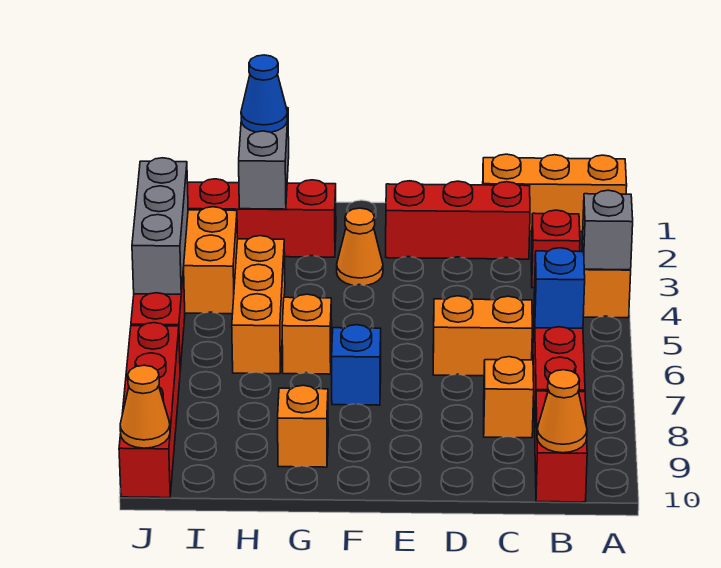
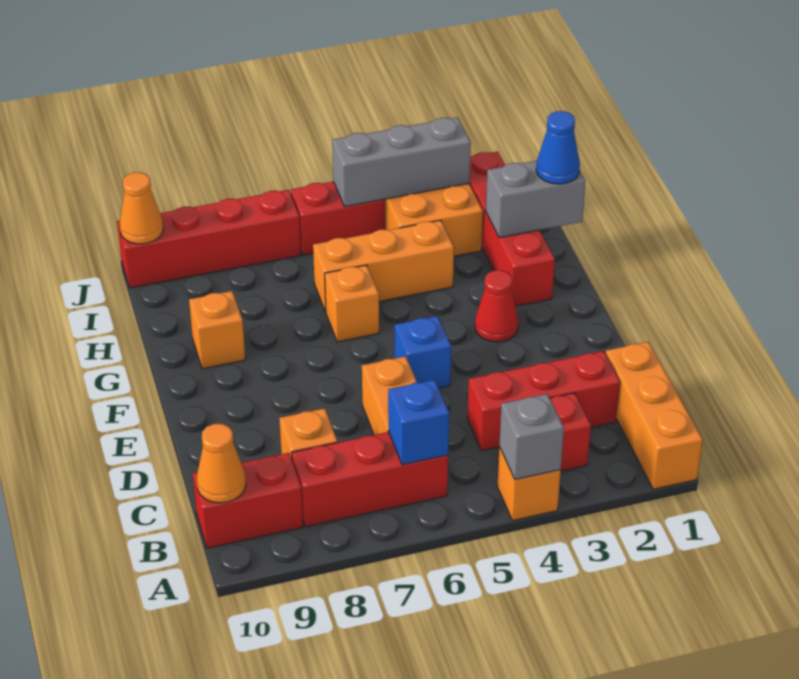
red brick C2:E2 level 1 -> red brick C2:C4 level 1
orange cone F3 level 1 -> red cone F3 level 1
blue brick F7 level 1 -> blue brick E5 level 1

